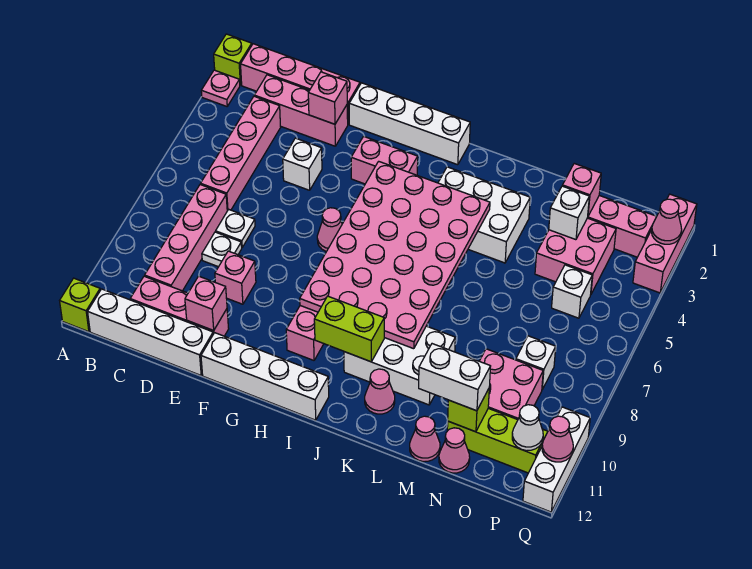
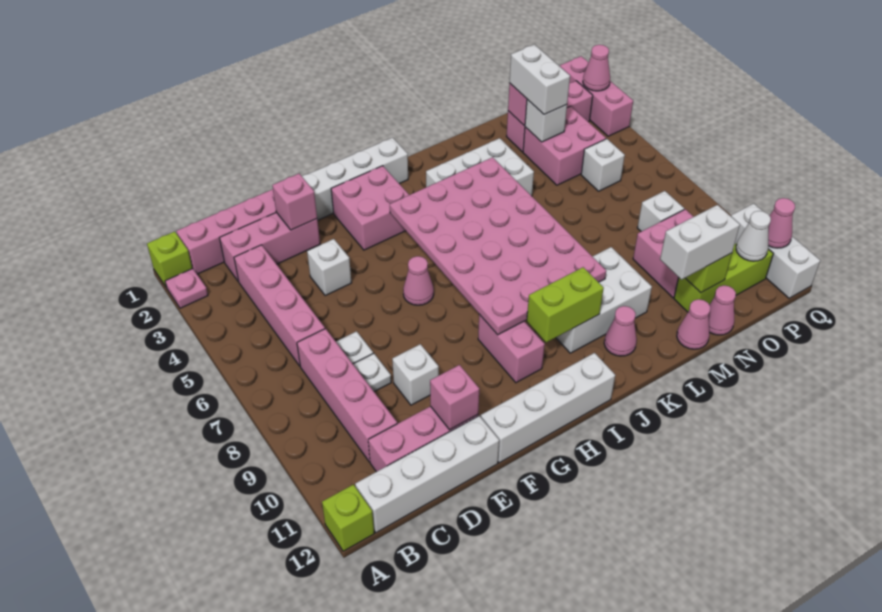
pink brick E9 level 1 -> white brick E9 level 1
pink brick G3:H3 level 1 -> pink brick G2:H3 level 1
none -> white brick N2:N3 level 3

